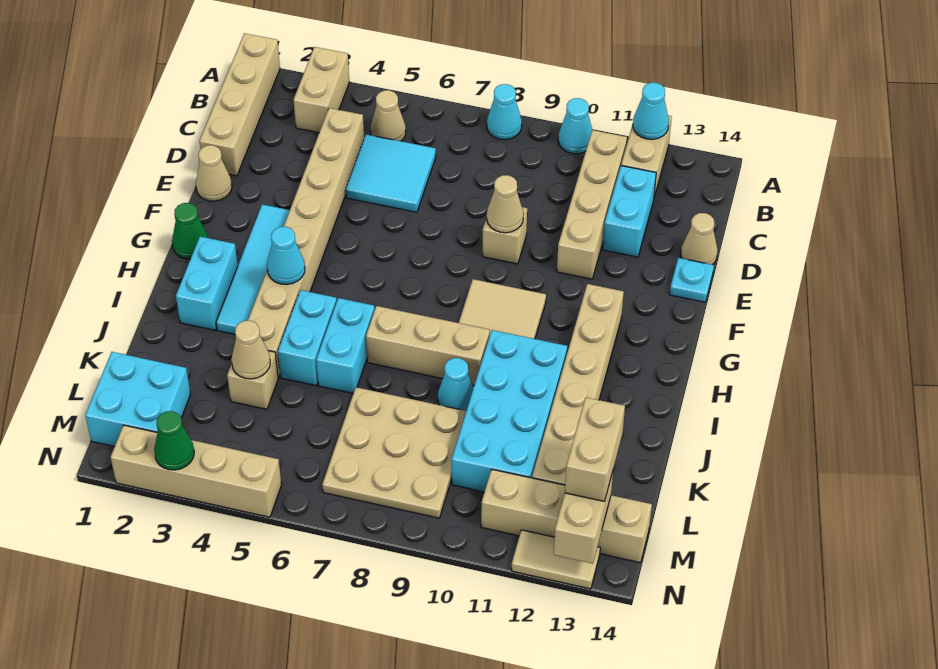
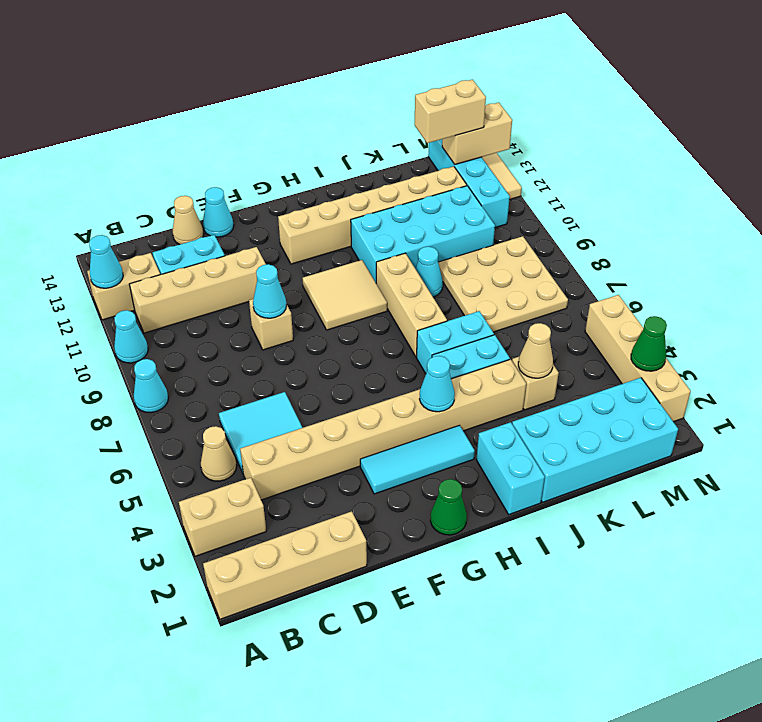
tan cone E1 level 1 -> none
tan cone E9 level 2 -> cyan cone E9 level 2
cyan plate E14 level 1 -> cyan cone E14 level 1
cyan tile F3:I3 level 1 -> cyan tile F3:H3 level 1
cyan brick H2:I2 level 1 -> cyan brick I1:I2 level 1
cyan brick L1:M2 level 1 -> cyan brick J1:M2 level 1
tan brick M11:M14 level 1 -> cyan brick M11:M14 level 1

